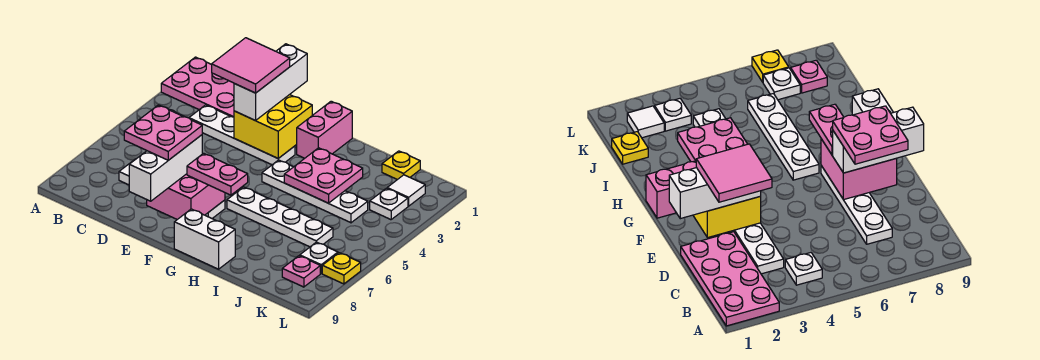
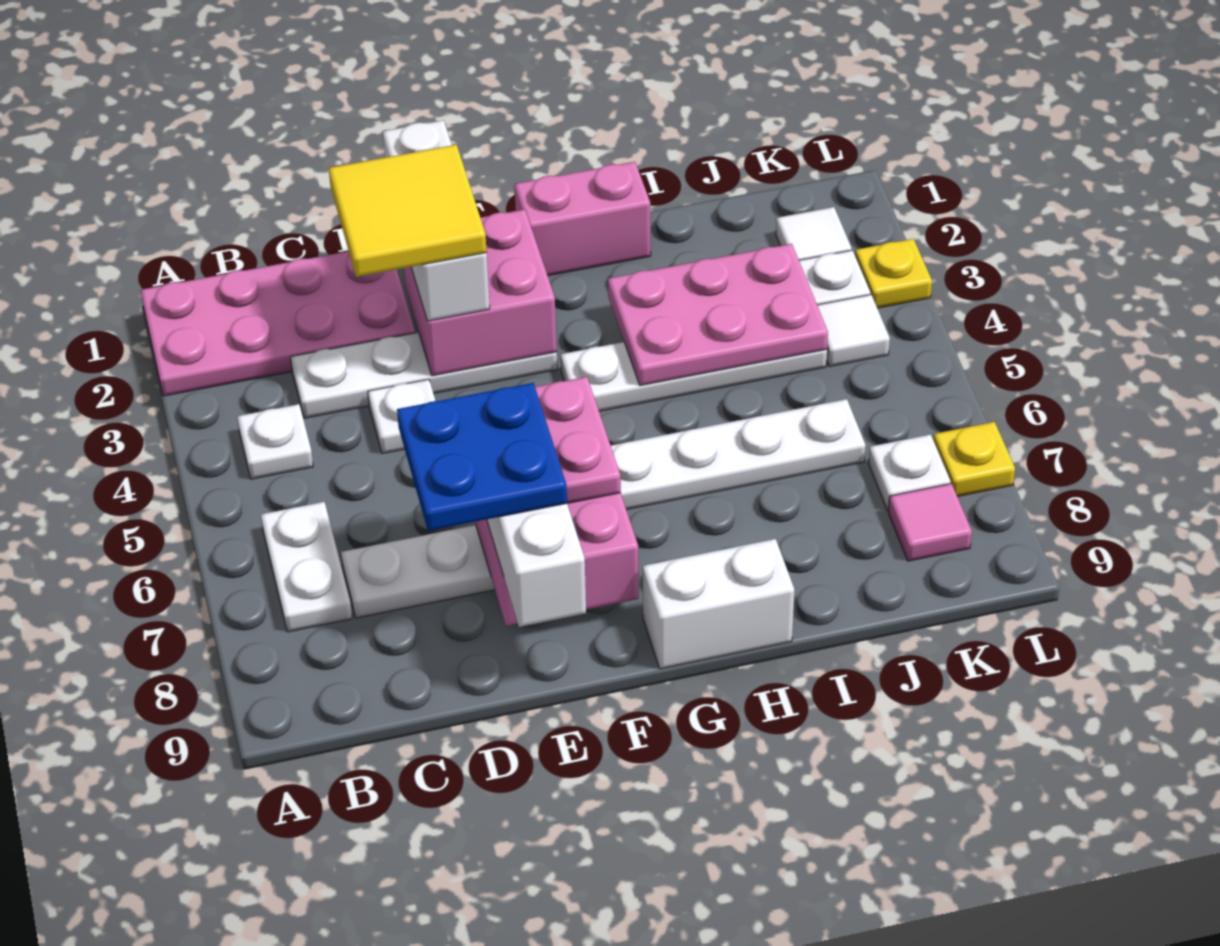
none -> white plate B6:B7 level 1
pink tile D2:E3 level 4 -> yellow tile D2:E3 level 4
none -> white plate D4 level 1
pink plate D7:E8 level 4 -> blue plate D7:E8 level 4
yellow brick E2:F3 level 2 -> pink brick E2:F3 level 2
pink plate F7:G7 level 3 -> pink plate F6:F7 level 3
pink brick G1:G2 level 1 -> pink brick G1:H1 level 1
pink plate H3:I4 level 2 -> pink plate H3:J4 level 2
yellow plate J1 level 1 -> yellow plate L3 level 1
none -> white tile K4 level 1
pink plate K8 level 1 -> pink tile K8 level 1

